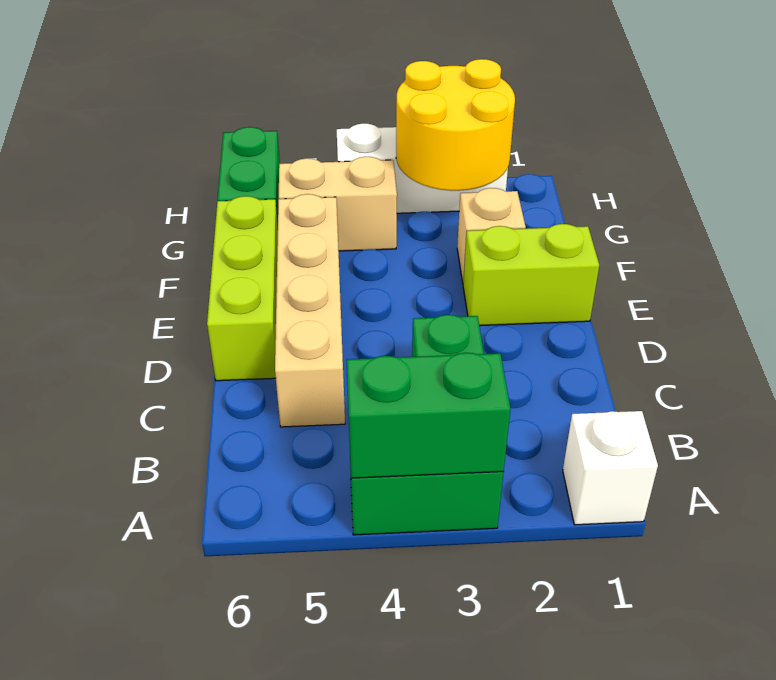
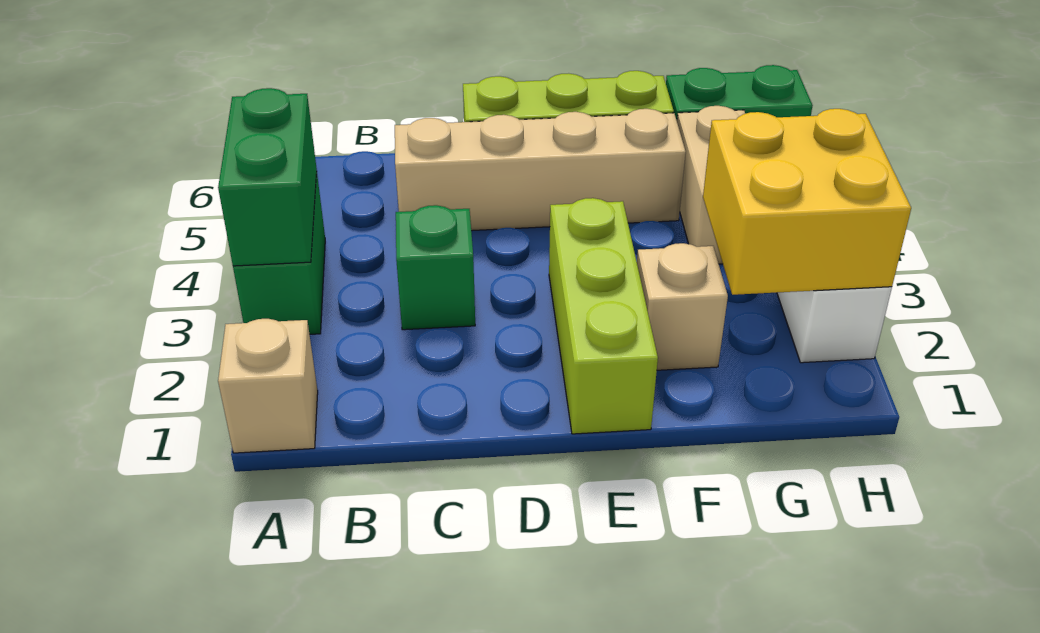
white brick A1 level 1 -> tan brick A1 level 1
lime brick E1:E2 level 1 -> lime brick E1:E3 level 1
yellow round brick G2:H3 level 2 -> yellow brick G2:H3 level 2

